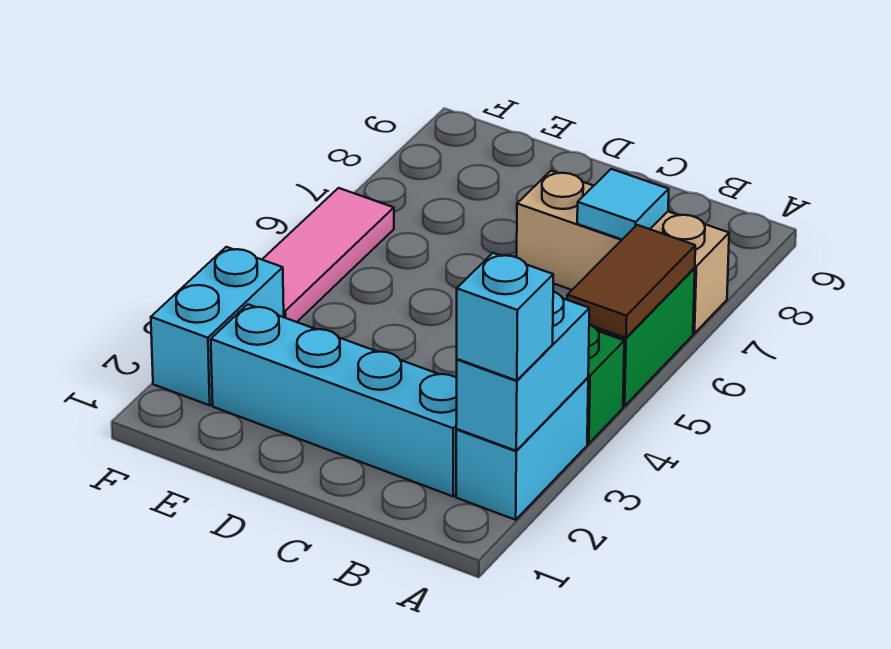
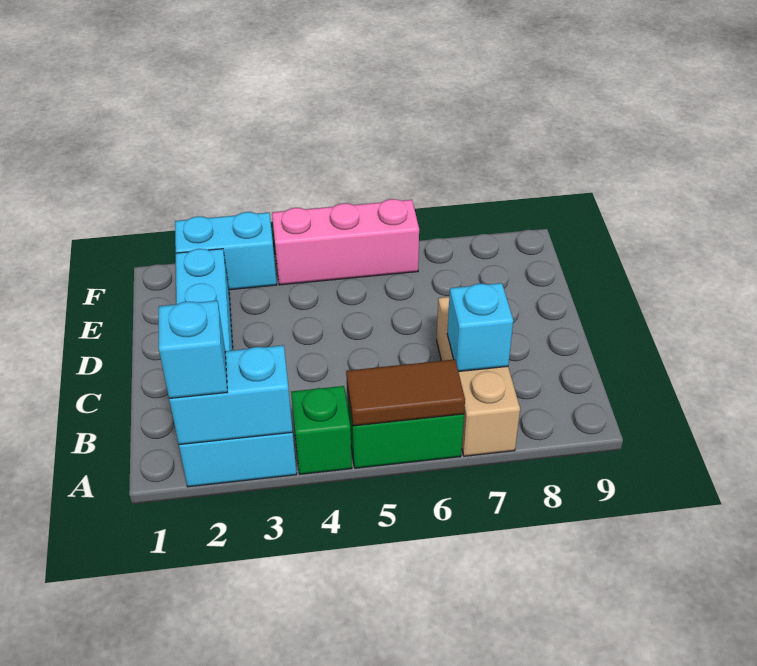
cyan tile B7 level 2 -> cyan brick B7 level 2
pink tile F4:F6 level 1 -> pink brick F4:F6 level 1

